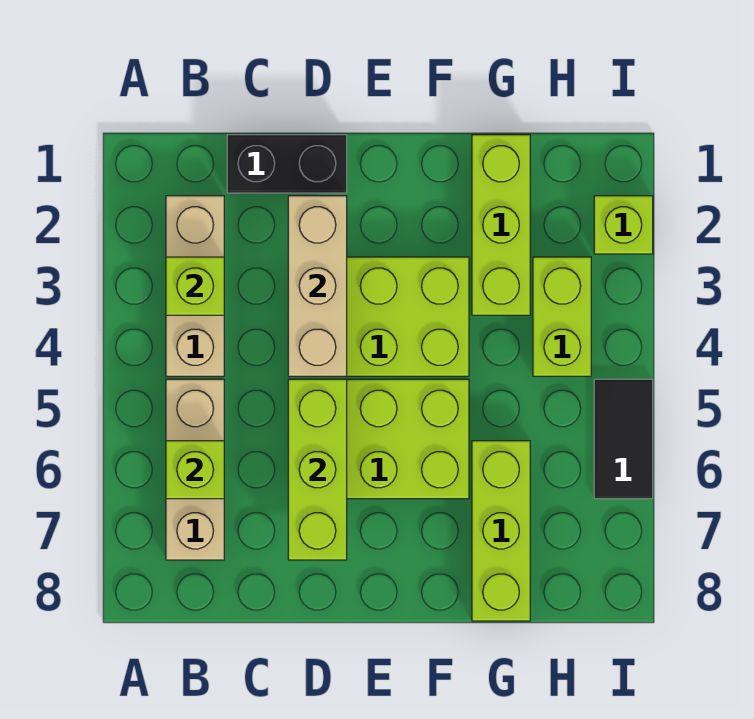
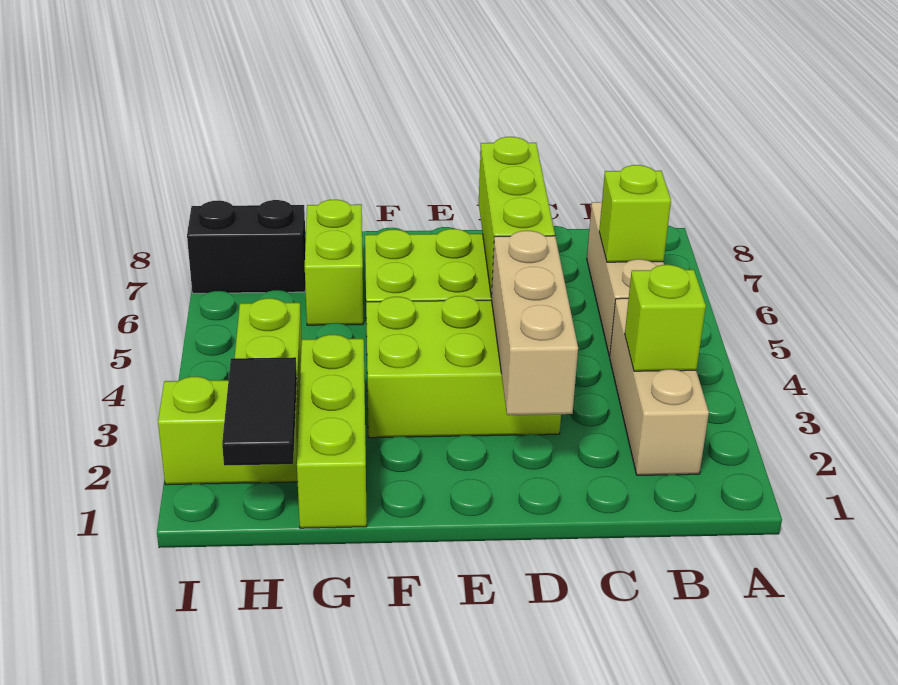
black brick C1:D1 level 1 -> black brick H7:I7 level 1
lime brick G6:G8 level 1 -> lime brick G6:G7 level 1
lime brick I2 level 1 -> lime brick H2:I2 level 1
black tile I5:I6 level 1 -> black tile H1:H2 level 2

